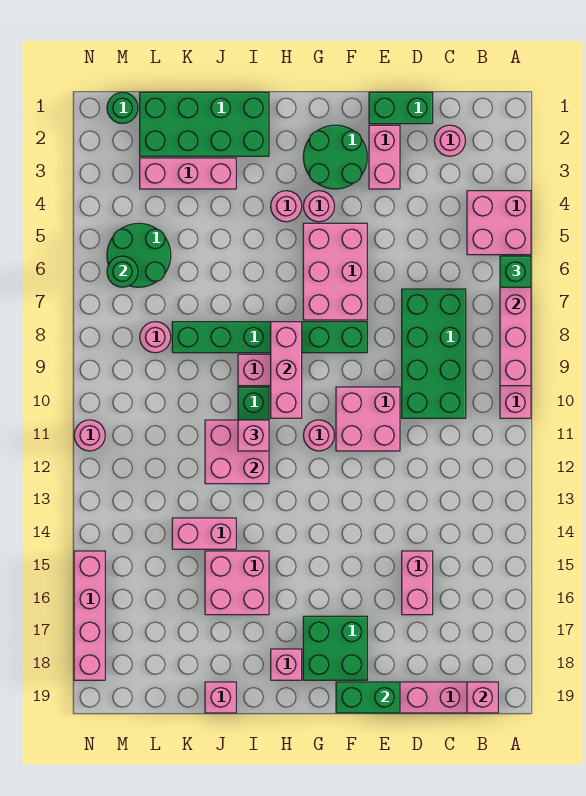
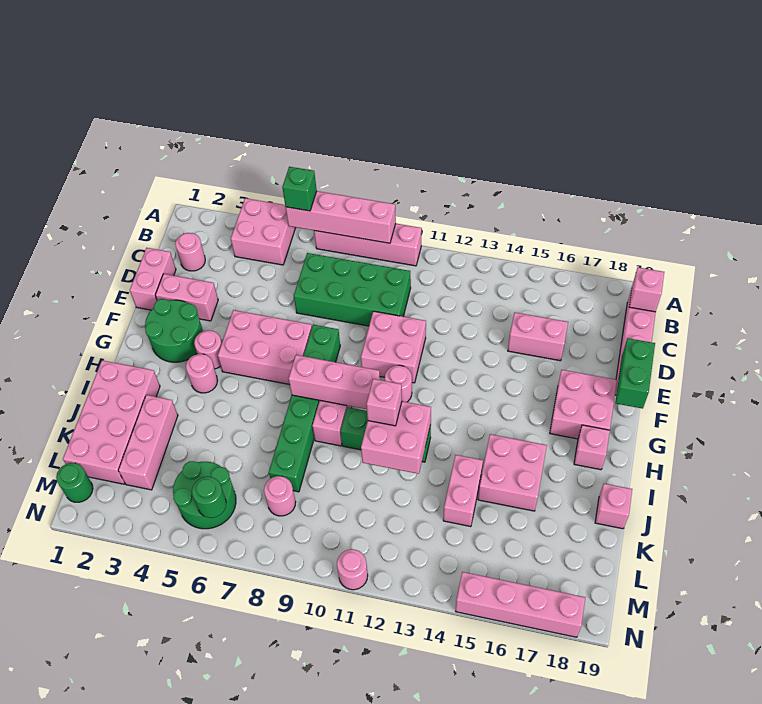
green brick D1:E1 level 1 -> pink brick D1:E1 level 1
green brick F17:G18 level 1 -> pink brick F17:G18 level 1
green brick I1:L2 level 1 -> pink brick I1:L2 level 1

